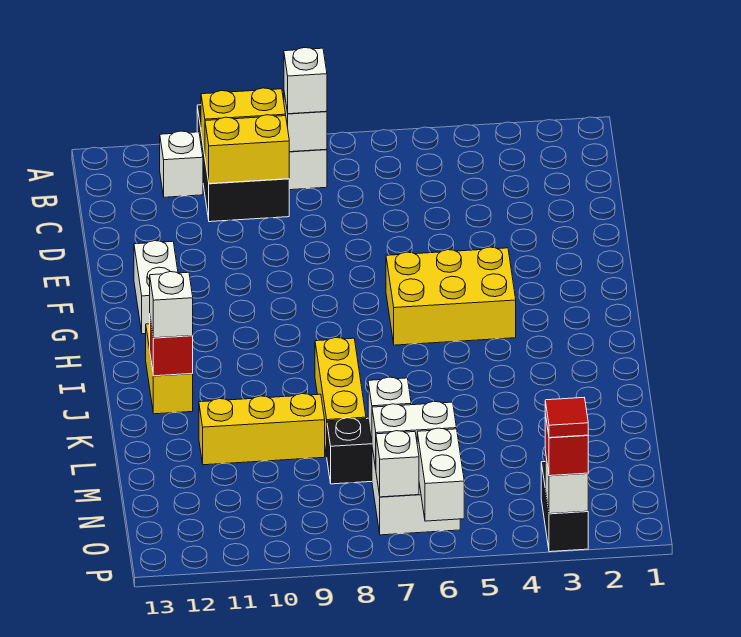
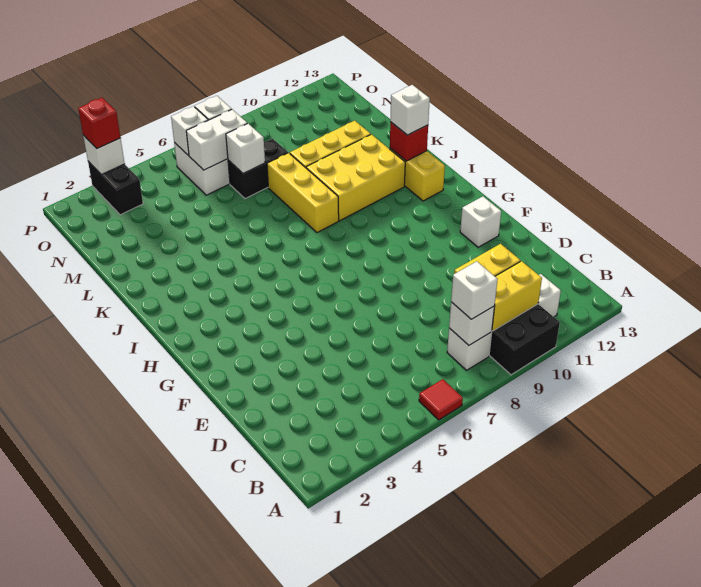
white brick F12:G12 level 1 -> white brick F12 level 1
yellow brick G4:H6 level 1 -> yellow brick J9:K11 level 1
white brick O6:P6 level 2 -> white brick O6 level 2
red tile P3 level 4 -> red tile A6 level 1

